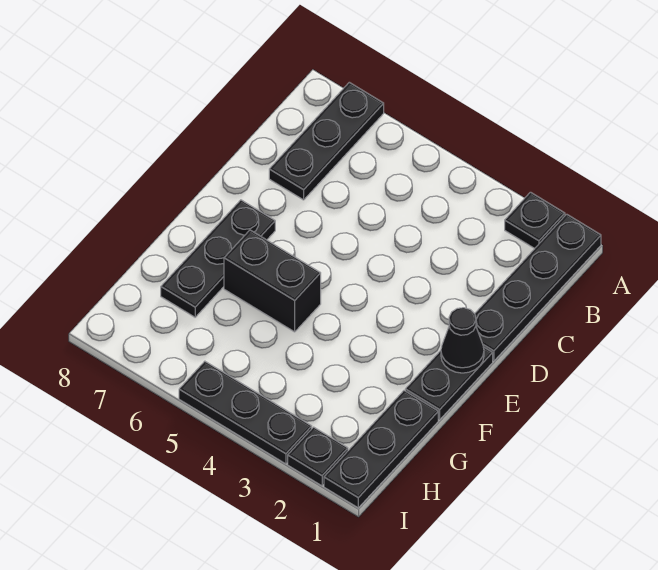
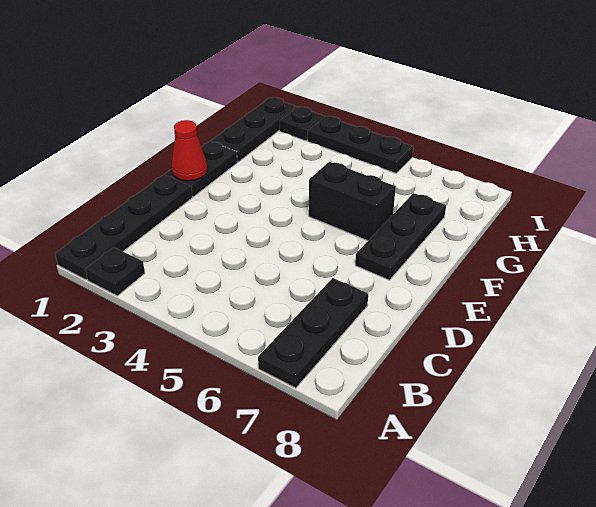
black cone E1 level 2 -> red cone E1 level 2

